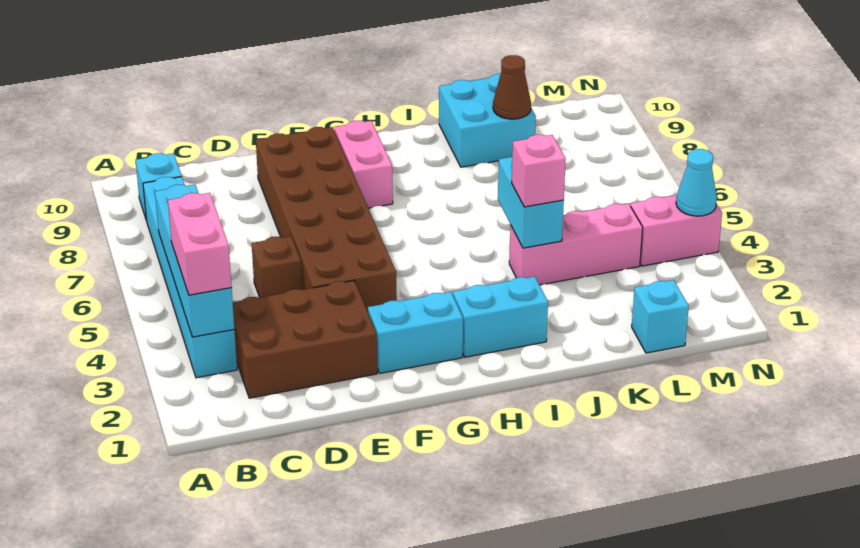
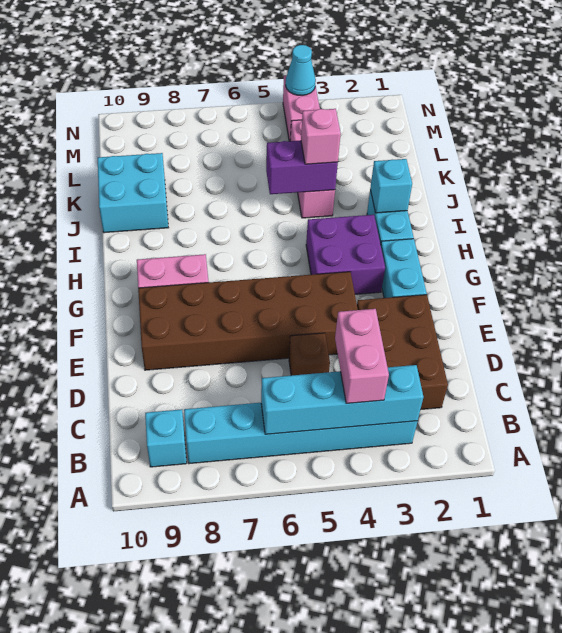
pink brick B3:B4 level 3 -> pink brick B4:C4 level 3
none -> purple brick G3:H4 level 1
cyan brick J4:J5 level 2 -> purple brick J4:J5 level 2
brown cone K9 level 2 -> none
cyan brick L1 level 1 -> cyan brick I2 level 2

